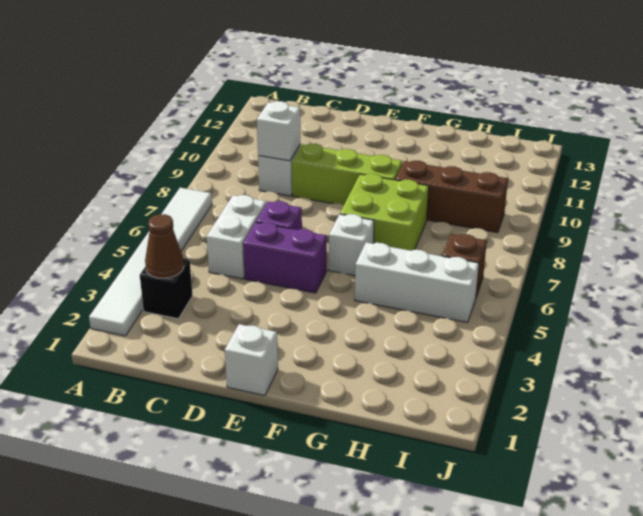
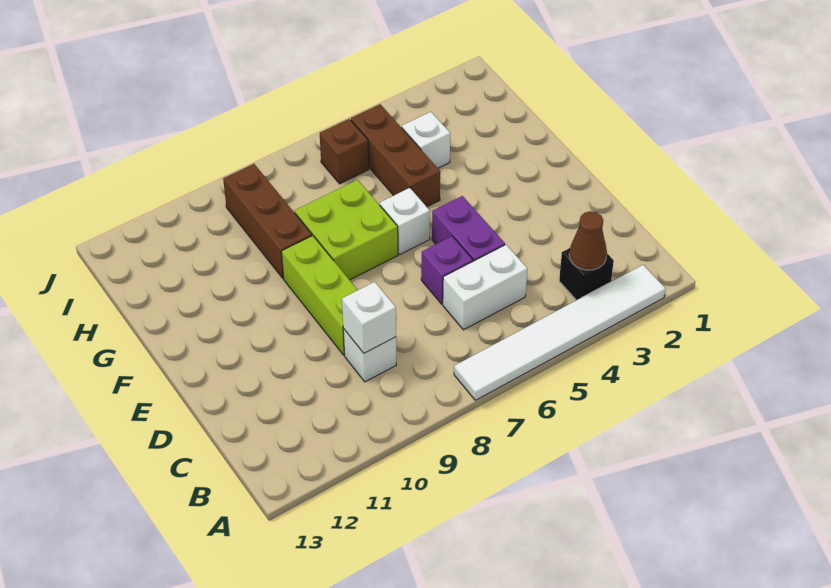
white brick E1 level 1 -> white brick H4 level 1
white brick G5:I5 level 1 -> brown brick G5:I5 level 1

